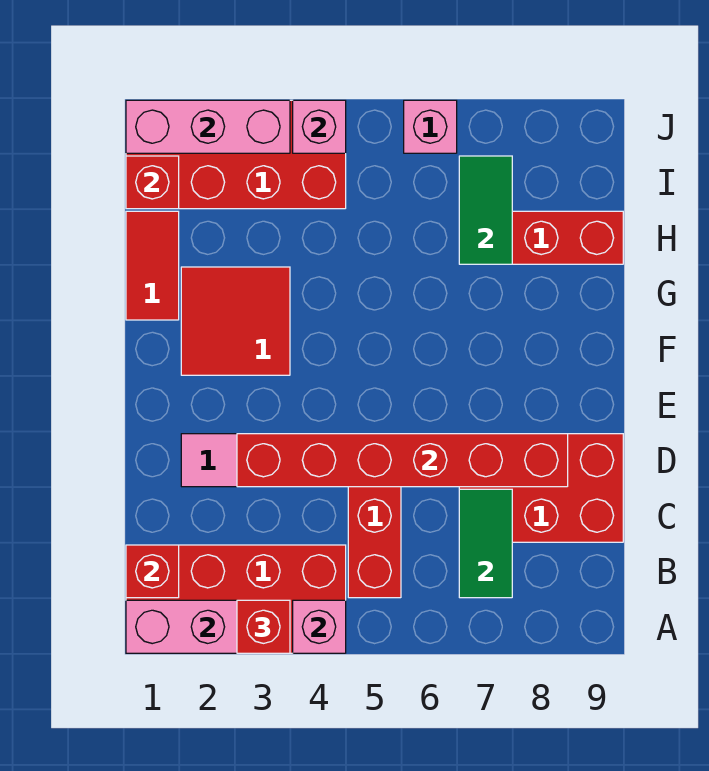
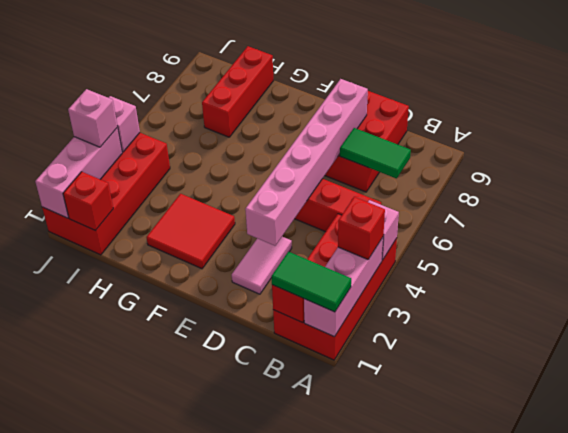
red brick D3:D8 level 2 -> pink brick D3:D8 level 2
red tile G1:H1 level 1 -> none
green tile H7:I7 level 2 -> green tile A1:B1 level 3
pink brick J6 level 1 -> pink brick J3 level 3

